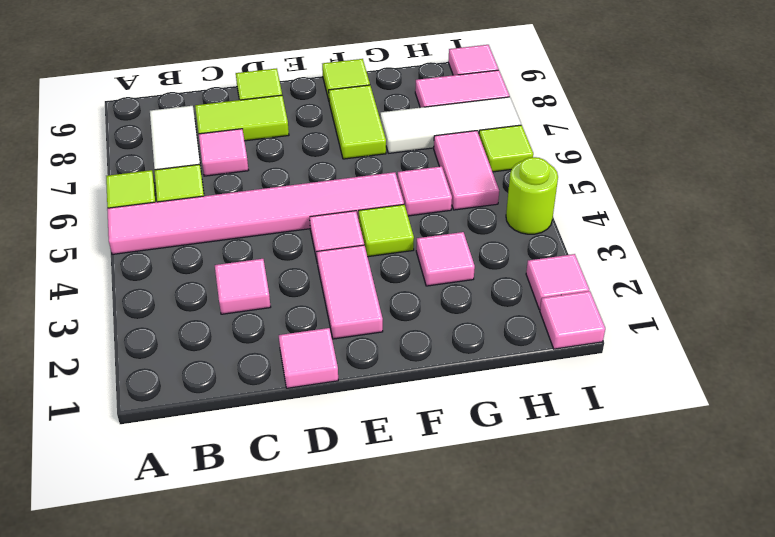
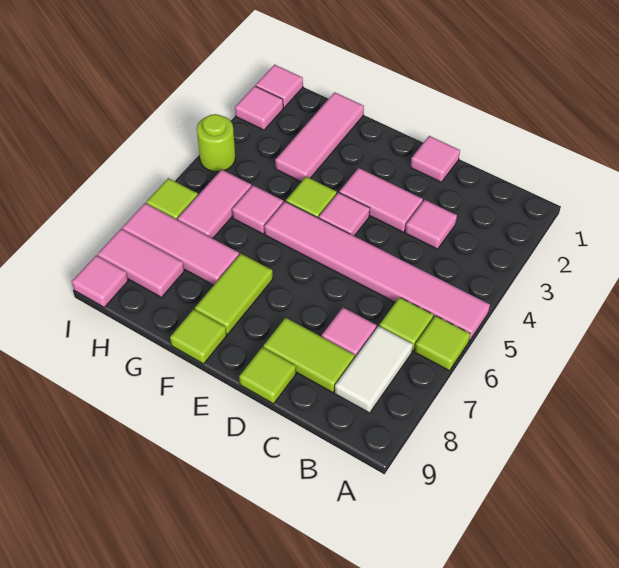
pink tile E2:E3 level 1 -> pink tile D3:E3 level 1
pink tile G3 level 1 -> pink tile G1:G3 level 1
white tile G7:I7 level 1 -> pink tile G7:I7 level 1

